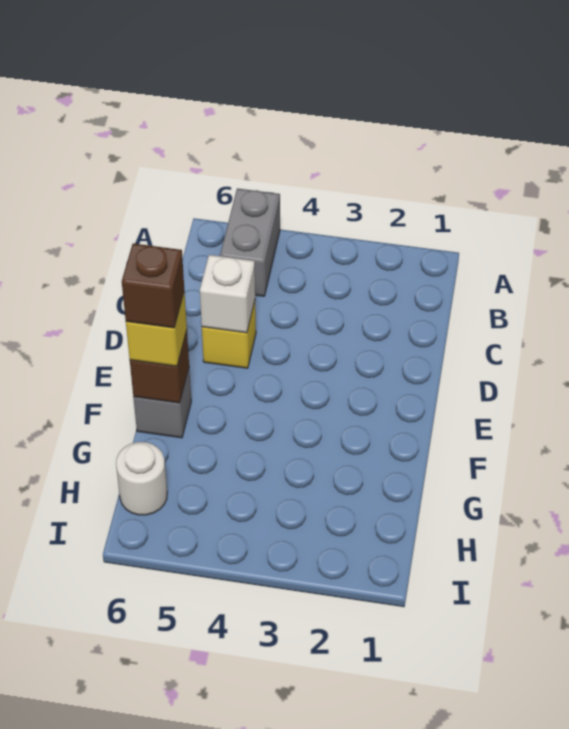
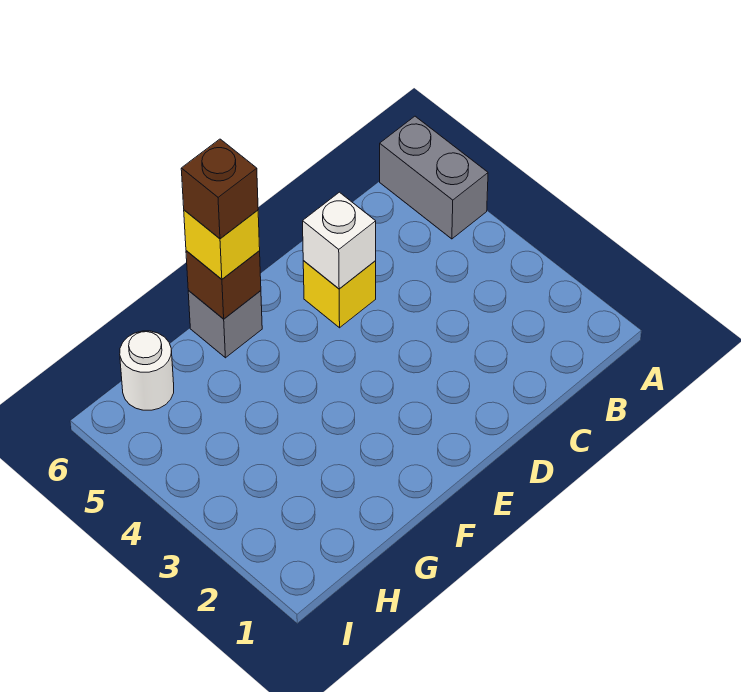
grey brick A5:B5 level 1 -> grey brick A5:A6 level 1

